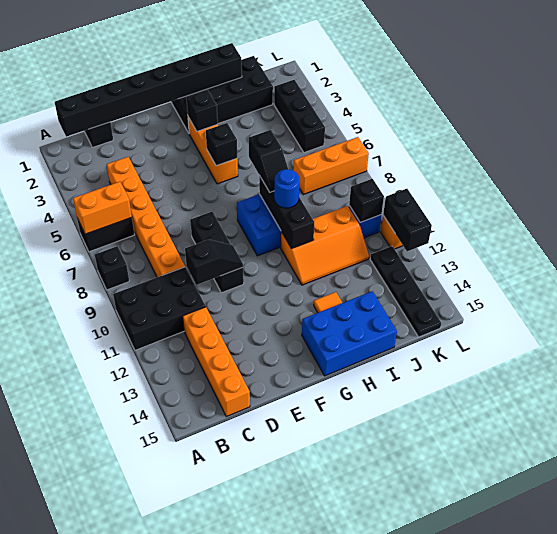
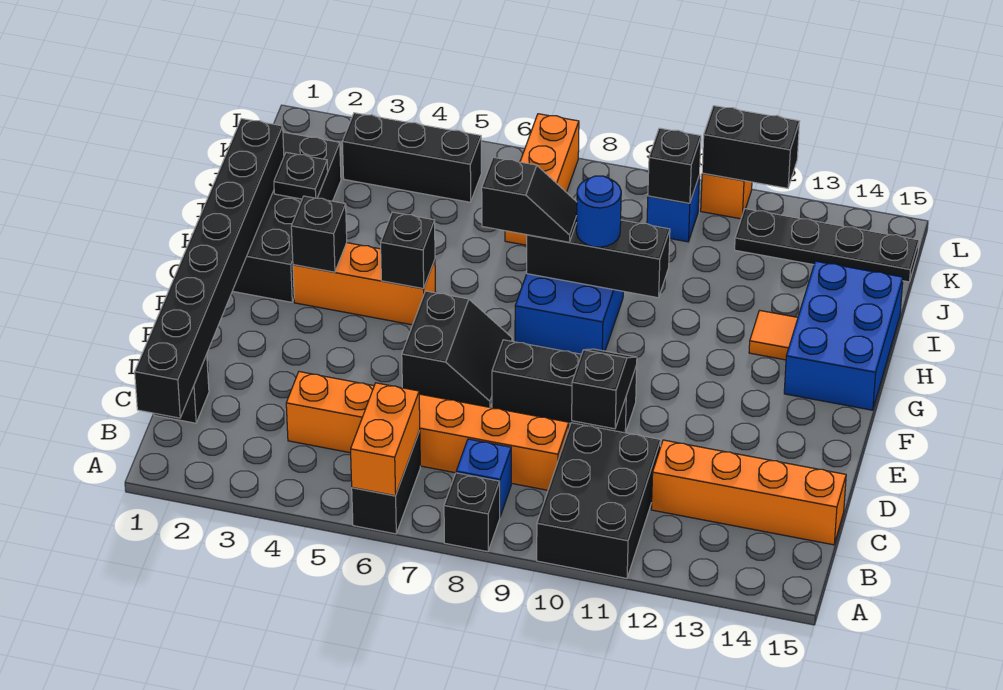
none -> blue brick B8 level 1
none -> black slope E6:F7 level 1 top 6
orange slope H10:J11 level 1 top 10 -> none
none -> black plate I2 level 2

